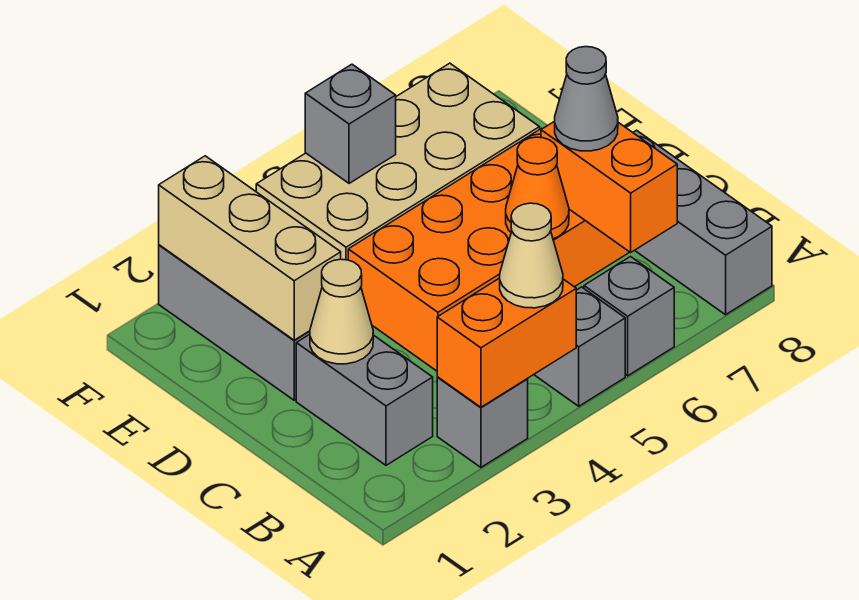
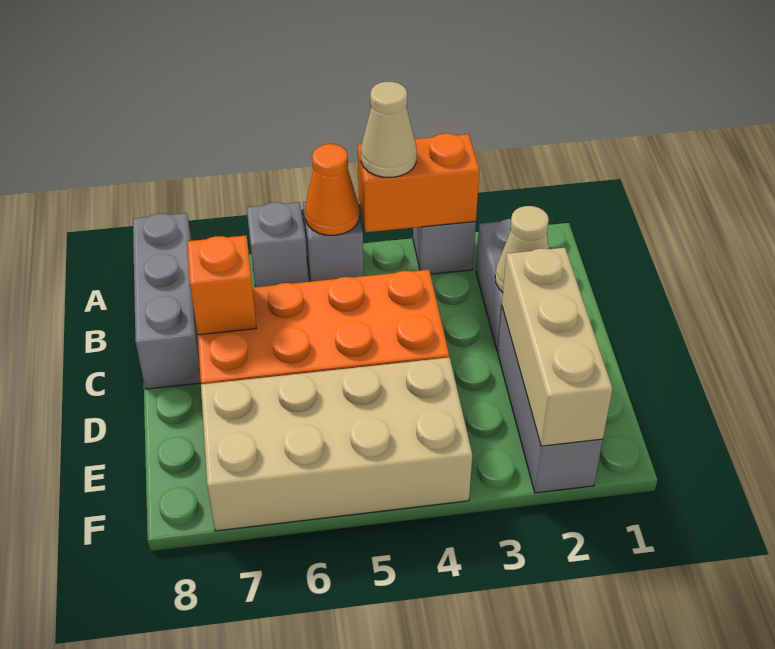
orange brick B7:C7 level 2 -> orange brick C7 level 2
orange cone C6 level 2 -> orange cone A5 level 2
grey cone C7 level 3 -> none
grey brick F5 level 2 -> none

